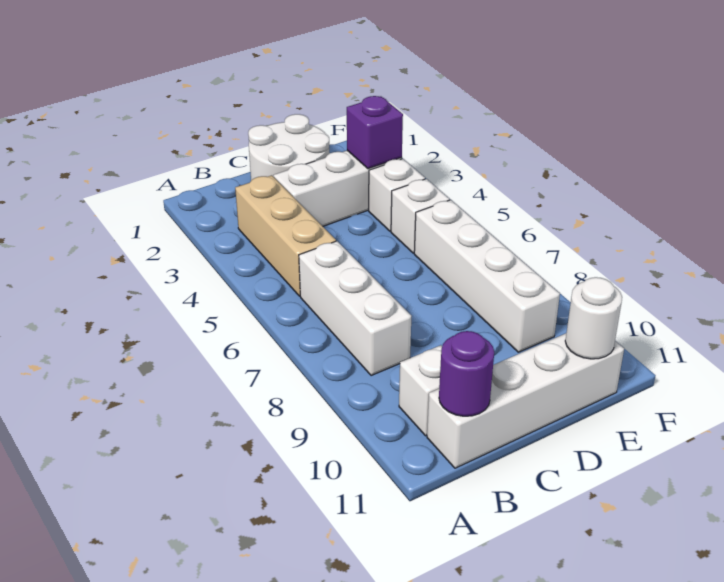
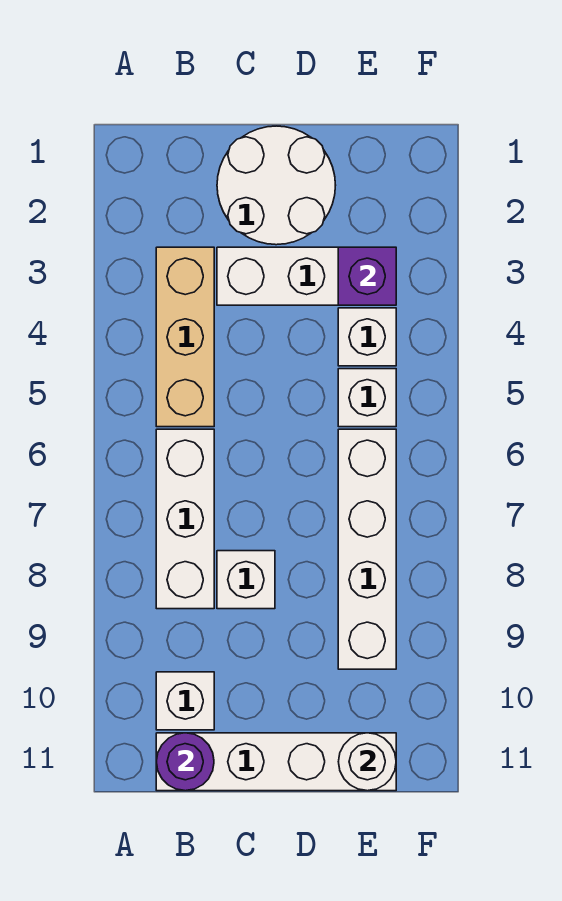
none -> white brick C8 level 1

